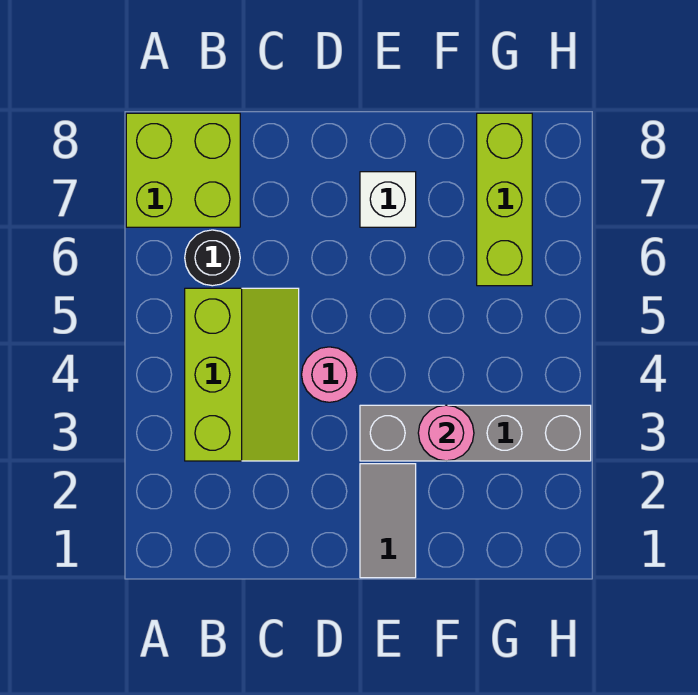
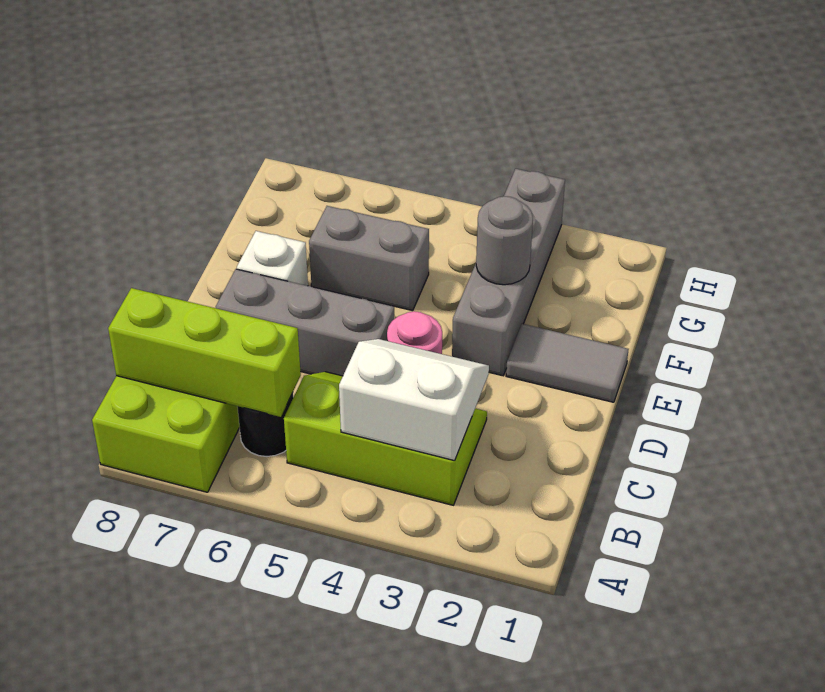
none -> white slope B3:C4 level 2 top B
none -> grey brick D5:D7 level 1
pink round brick F3 level 2 -> grey round brick F3 level 2
none -> grey brick F5:F6 level 1
lime brick G6:G8 level 1 -> lime brick B6:B8 level 2

